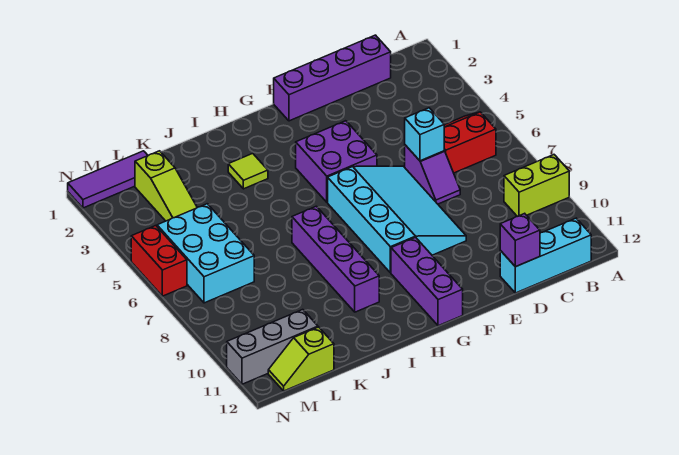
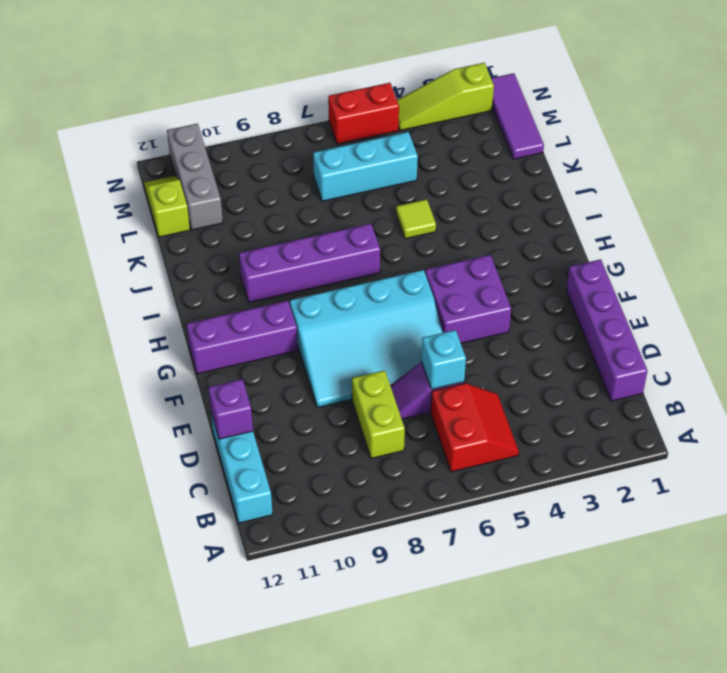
lime brick A9:B9 level 1 -> lime brick C8:D8 level 1
lime tile I3 level 1 -> lime tile J5 level 1
lime slope L2:L4 level 1 top 2 -> lime slope N2:N4 level 1 top 2
cyan brick L5:M7 level 1 -> cyan brick L5:L7 level 1

